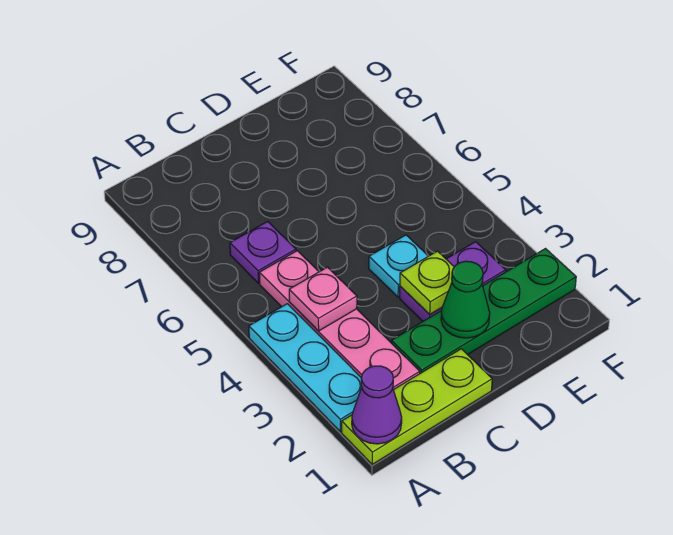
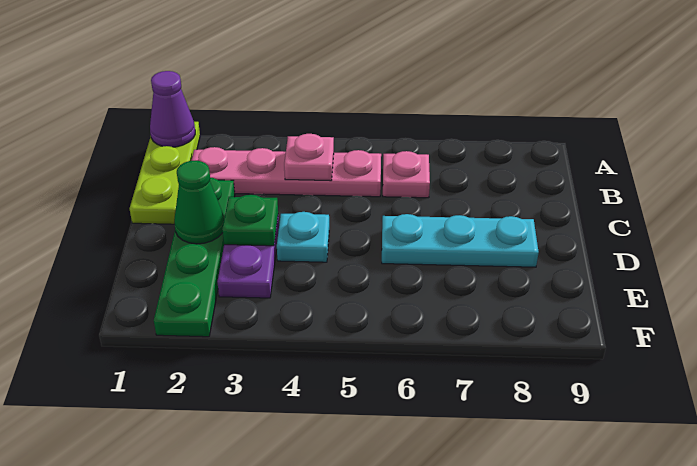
cyan plate A2:A4 level 1 -> cyan plate D6:D8 level 1
purple plate B6 level 1 -> pink plate B6 level 1
lime plate D3 level 2 -> green plate D3 level 2

